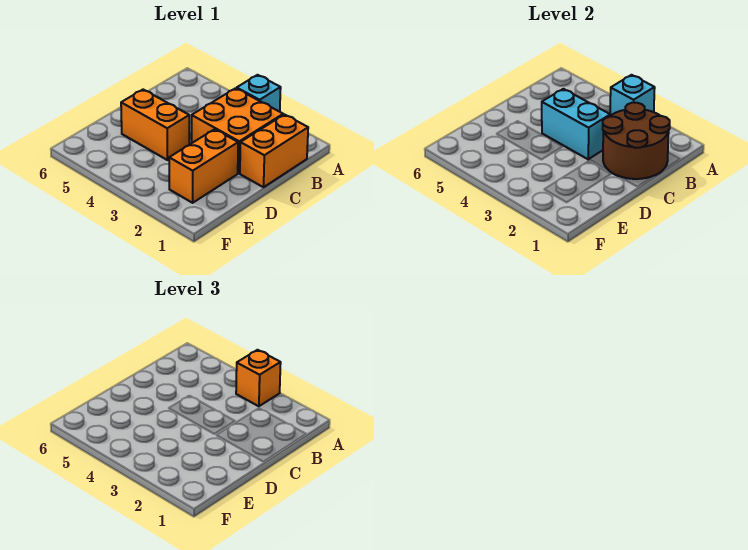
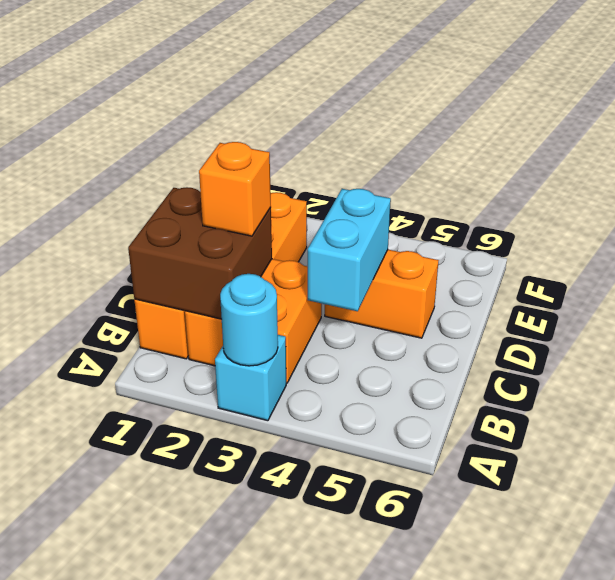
cyan brick A3 level 2 -> cyan round brick A3 level 2
orange brick A3 level 3 -> orange brick C2 level 3
brown round brick B1:C2 level 2 -> brown brick B1:C2 level 2
cyan brick C3:C4 level 2 -> cyan brick C4:D4 level 2

